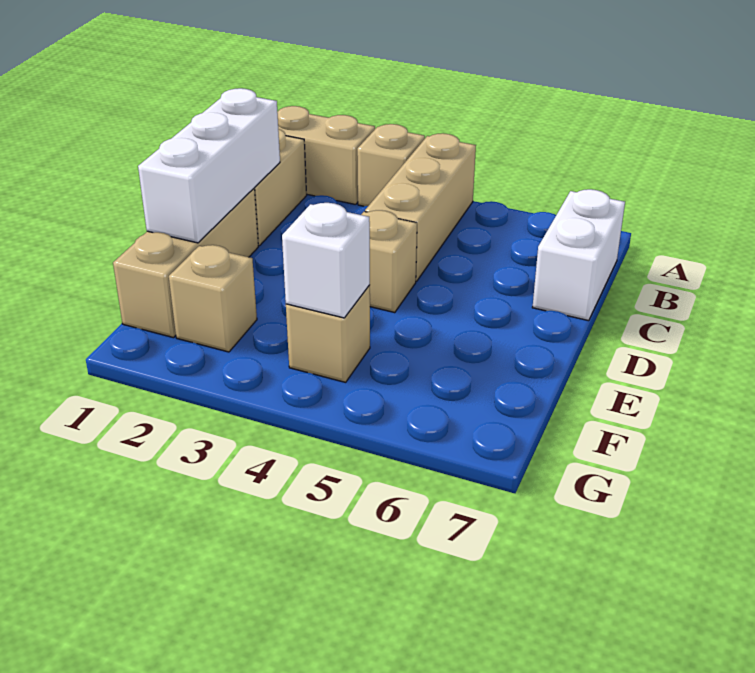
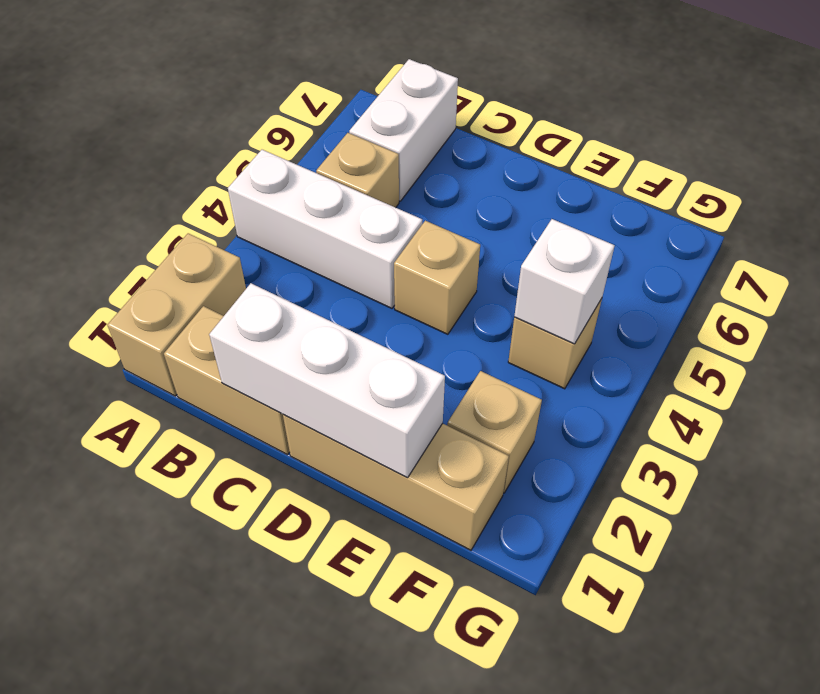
tan brick A3 level 1 -> tan brick B5 level 1
tan brick A4:C4 level 1 -> white brick A4:C4 level 1
white brick B7:C7 level 1 -> white brick B6:B7 level 1

